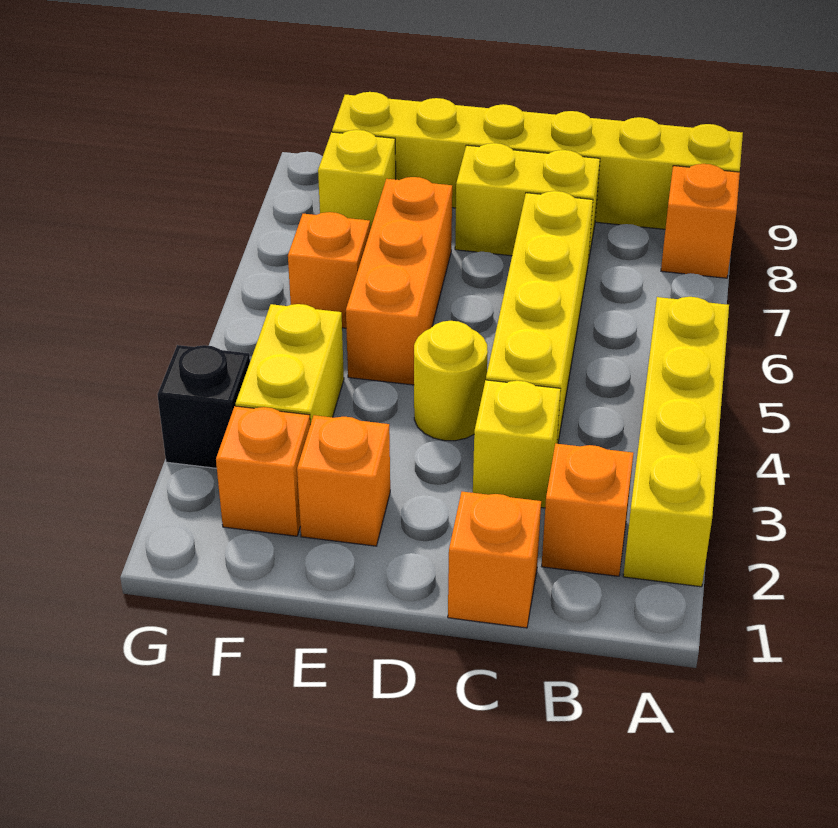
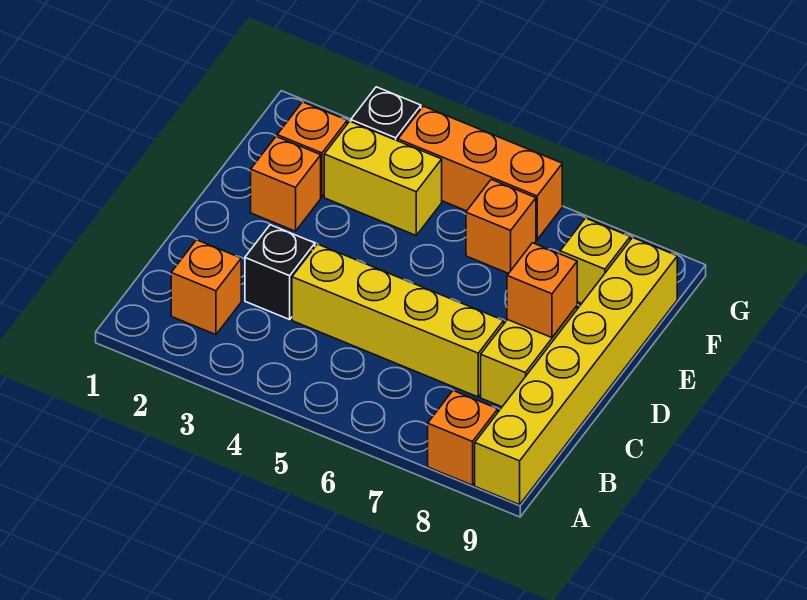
yellow brick A2:A5 level 1 -> none
orange brick C1 level 1 -> orange brick D8 level 2
yellow brick C3 level 1 -> black brick C3 level 1
yellow round brick D4 level 1 -> none
orange brick E5:E7 level 1 -> orange brick G4:G6 level 1

